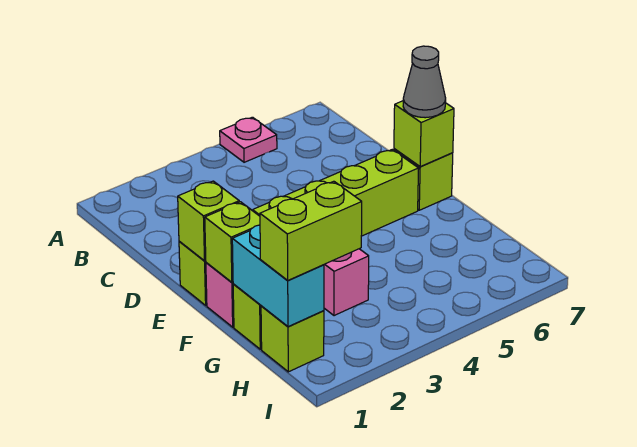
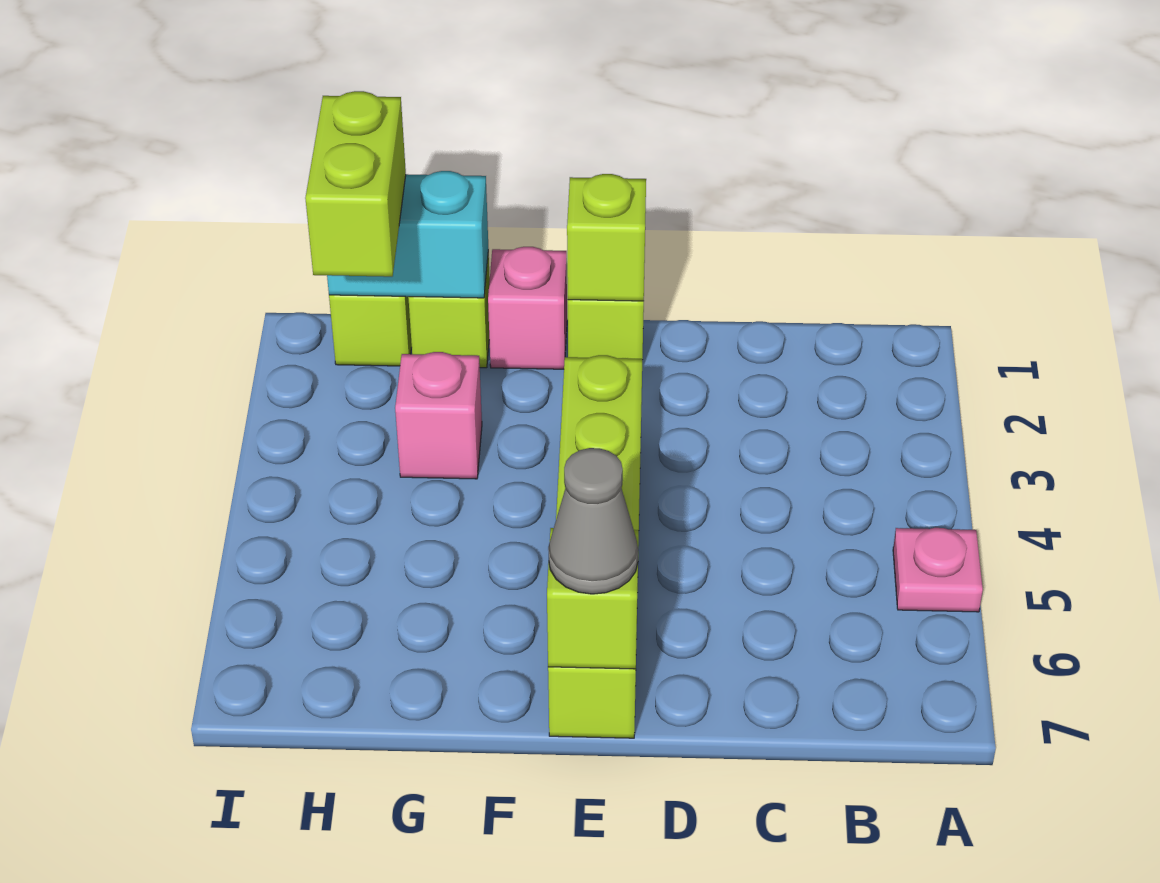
lime brick F1 level 2 -> none

